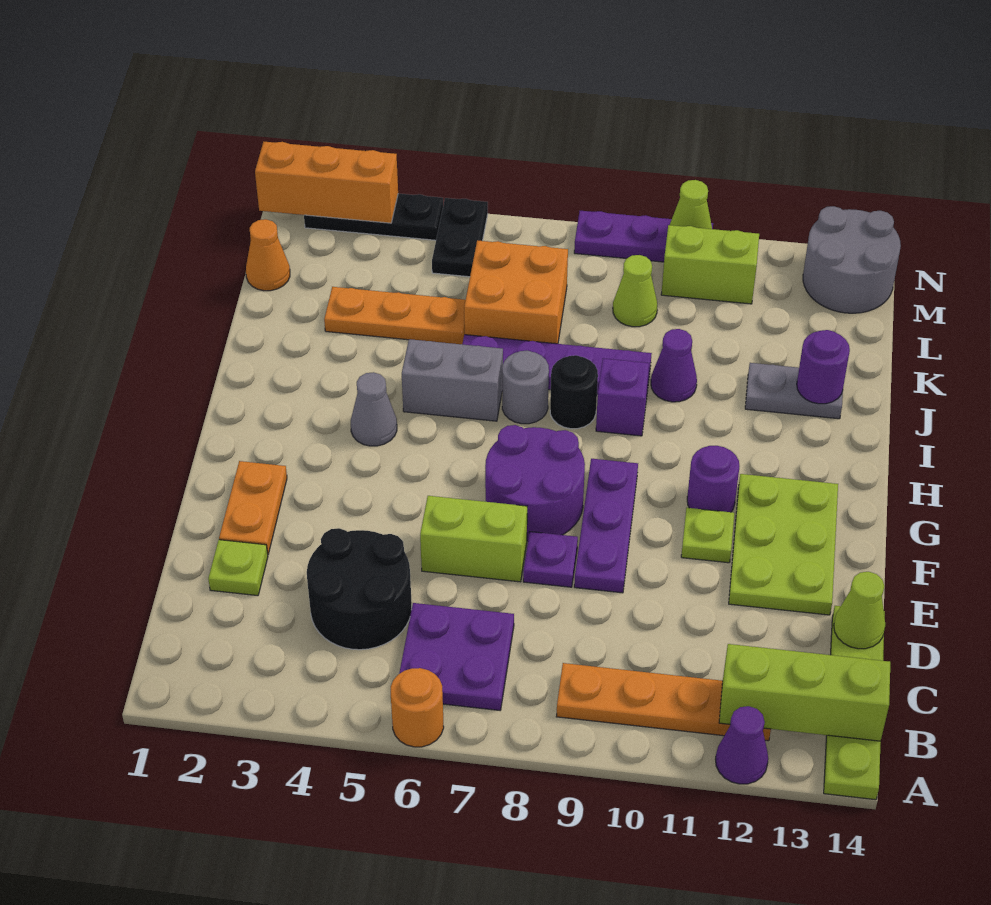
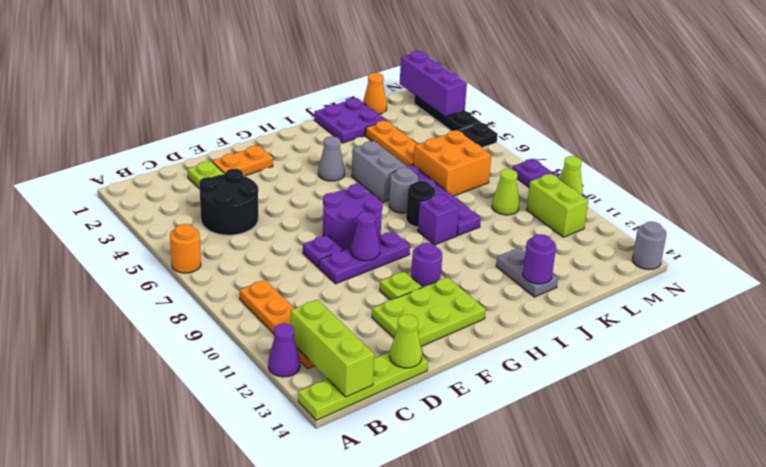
purple plate B6:C7 level 1 -> purple plate J1:K2 level 1
lime brick E6:E7 level 1 -> none
purple cone J10 level 1 -> purple cone F9 level 2
grey round brick M13:N14 level 1 -> grey round brick N14 level 1
orange brick N1:N3 level 2 -> purple brick N1:N3 level 2

